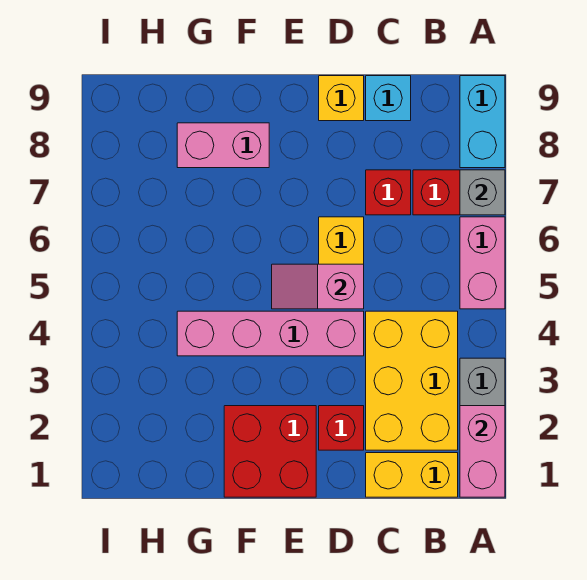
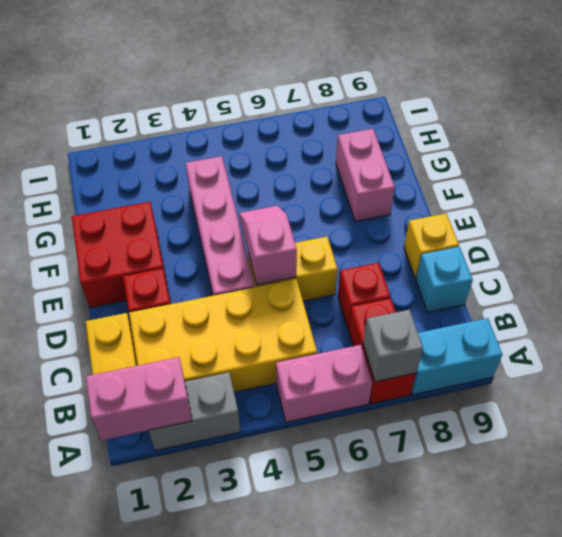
yellow brick B2:C4 level 1 -> yellow brick B2:C5 level 1

